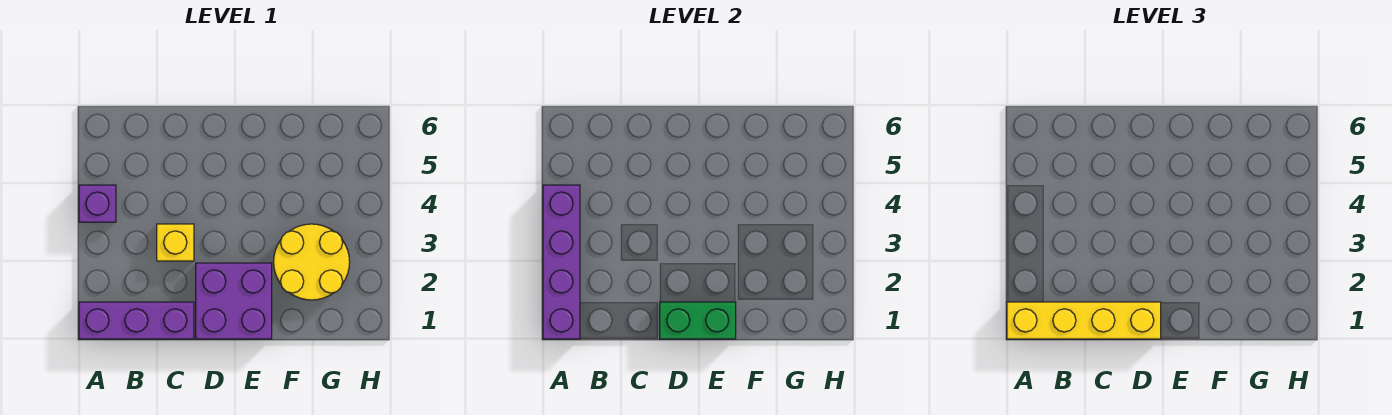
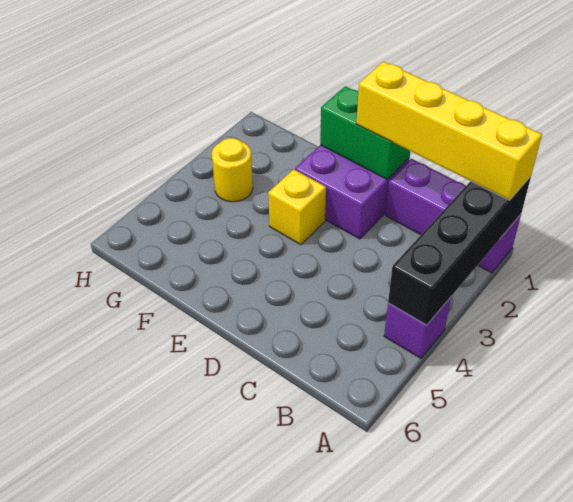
purple brick A1:A4 level 2 -> black brick A1:A4 level 2
yellow brick C3 level 1 -> yellow brick E3 level 1
yellow round brick F2:G3 level 1 -> yellow round brick G3 level 1

